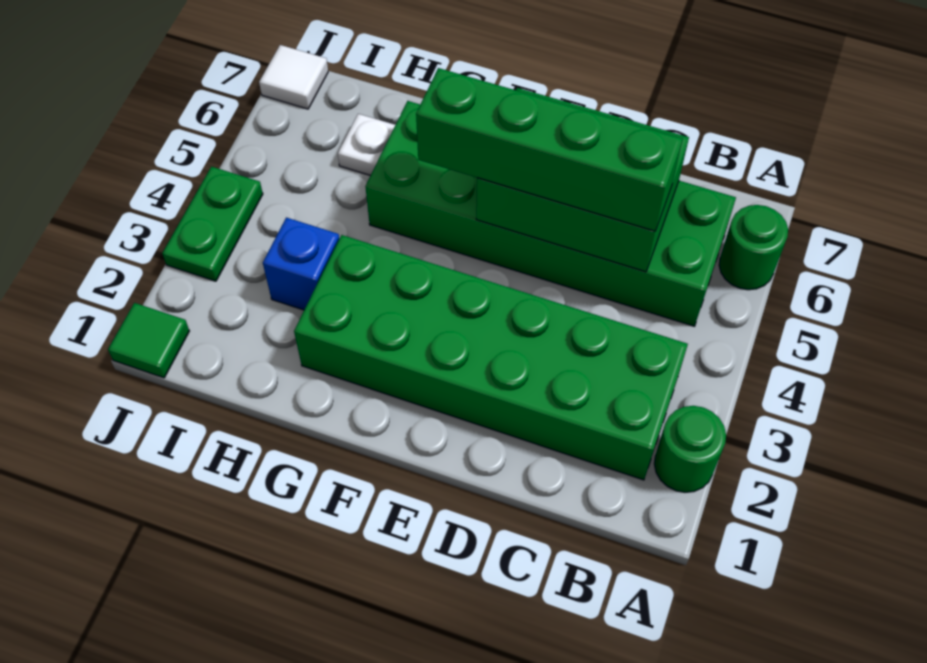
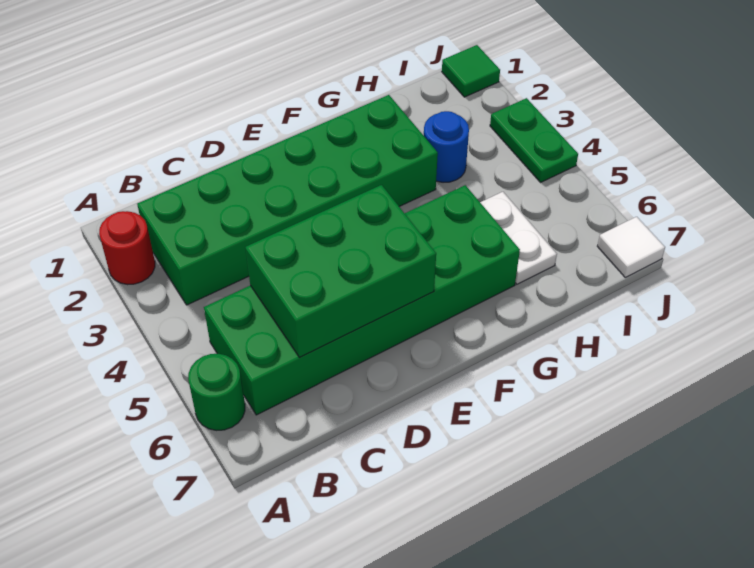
green round brick A2 level 1 -> red round brick A2 level 1
green brick C5:F5 level 3 -> none
blue brick H3 level 1 -> blue round brick H3 level 1
white plate H6 level 1 -> white plate H5:H6 level 1

